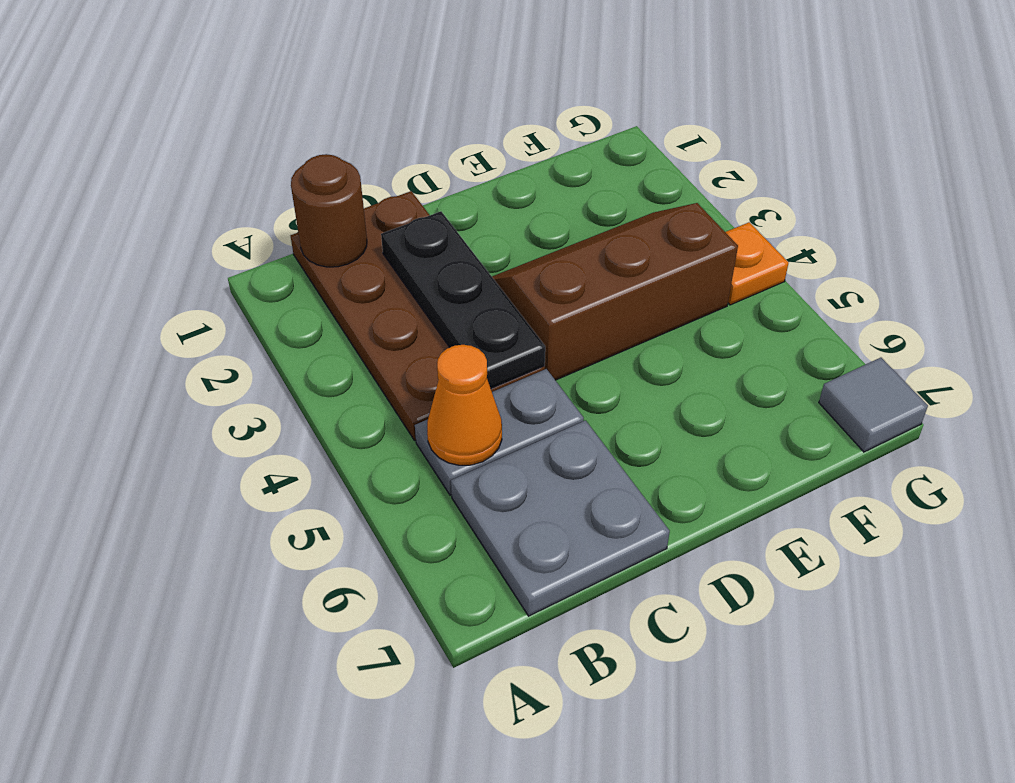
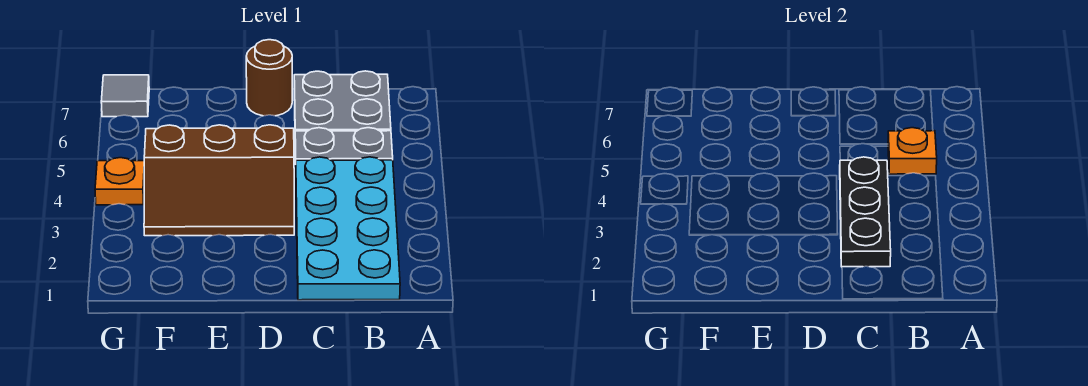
brown plate B1:C4 level 1 -> cyan plate B1:C4 level 1
brown round brick B1 level 2 -> brown round brick D7 level 1
orange cone B5 level 2 -> orange plate B5 level 2

